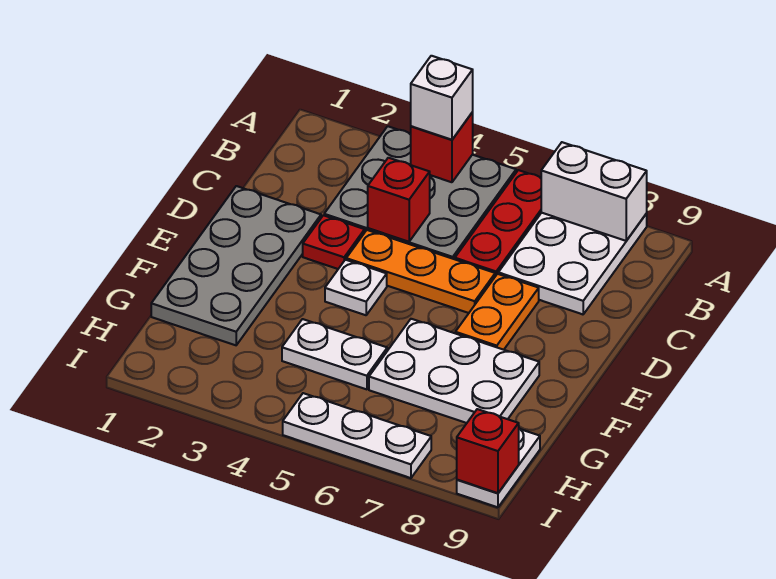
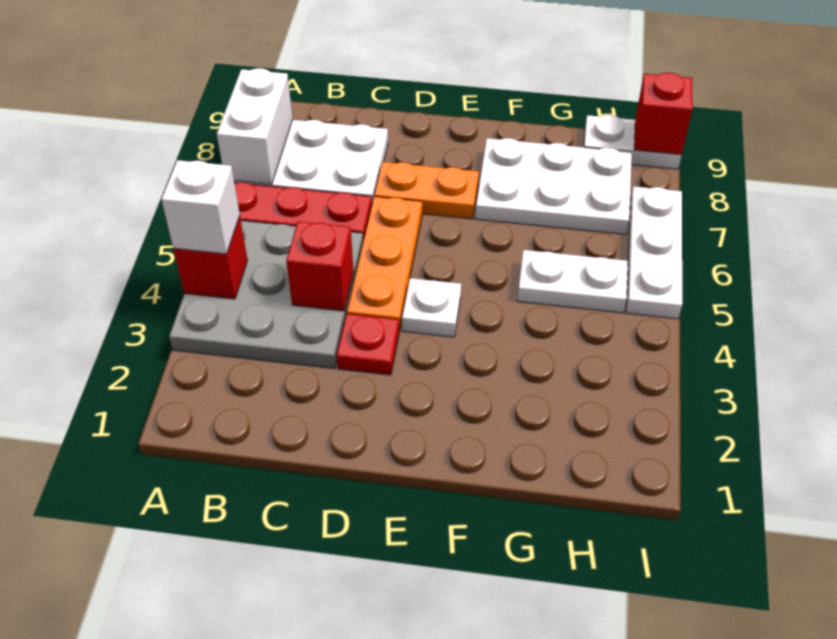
grey plate D1:G2 level 1 -> none
white plate F6:G8 level 1 -> white plate F7:H8 level 1
white plate G4:G5 level 1 -> white plate G5:H5 level 1

